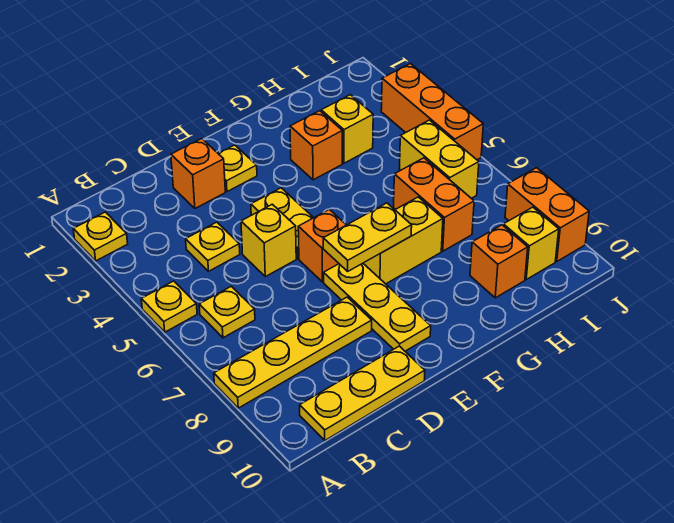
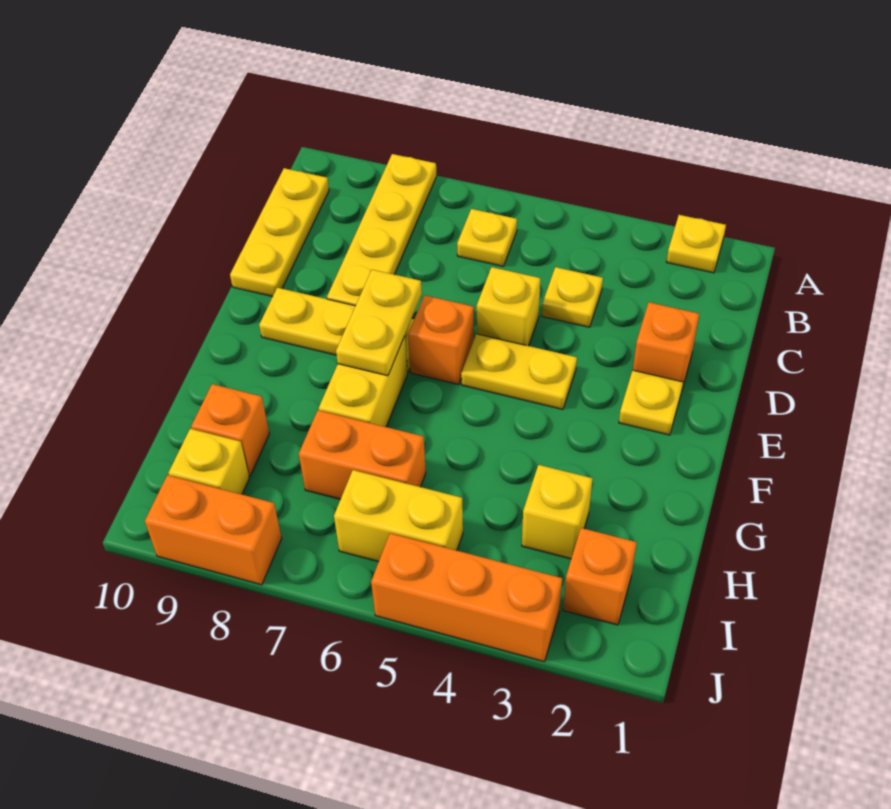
yellow plate A5 level 1 -> none
orange brick G3 level 1 -> orange brick I2 level 1

